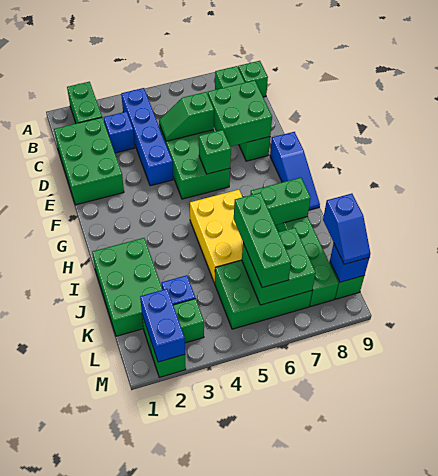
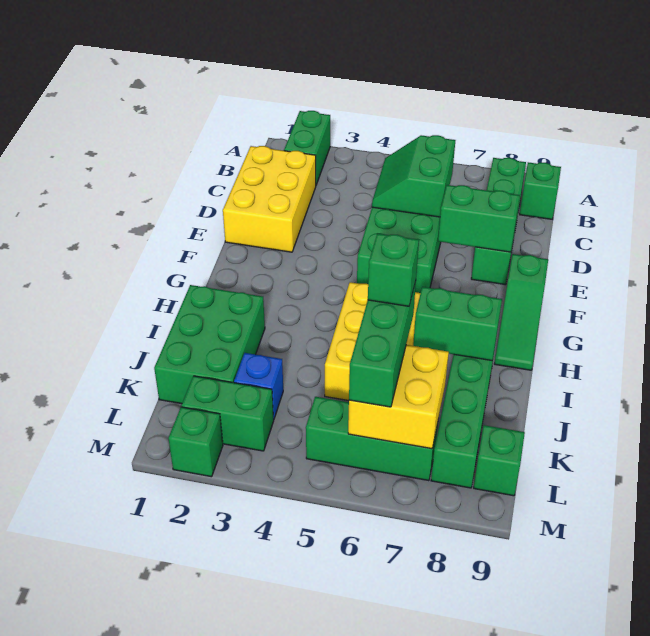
blue brick B4:E4 level 1 -> none
green brick C1:E2 level 1 -> yellow brick C1:E2 level 1
blue brick C3 level 1 -> none
green slope D5:D6 level 2 top 6 -> green slope C5:D6 level 2 top 6
green brick D7:E8 level 2 -> green brick E7:E8 level 2
green brick F6 level 2 -> green brick J6 level 4
blue slope F9:H9 level 1 top F -> green slope F9:H9 level 1 top F
green brick K5:L7 level 1 -> green brick L5:L7 level 1
green brick K6:L7 level 2 -> yellow brick K6:L7 level 2
blue slope K9:L9 level 3 top K -> none
blue brick L2:M2 level 2 -> none
blue brick L9 level 2 -> none

